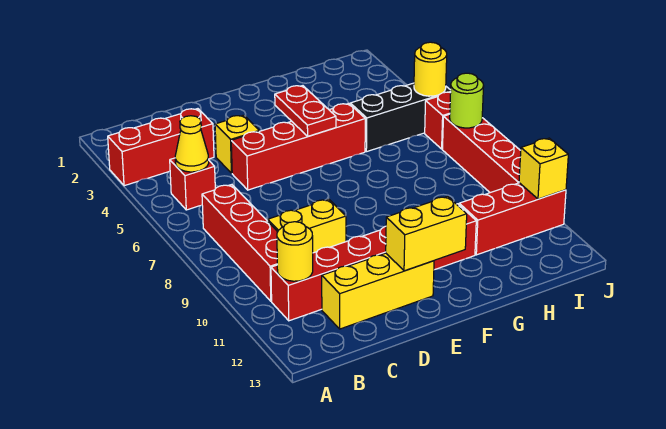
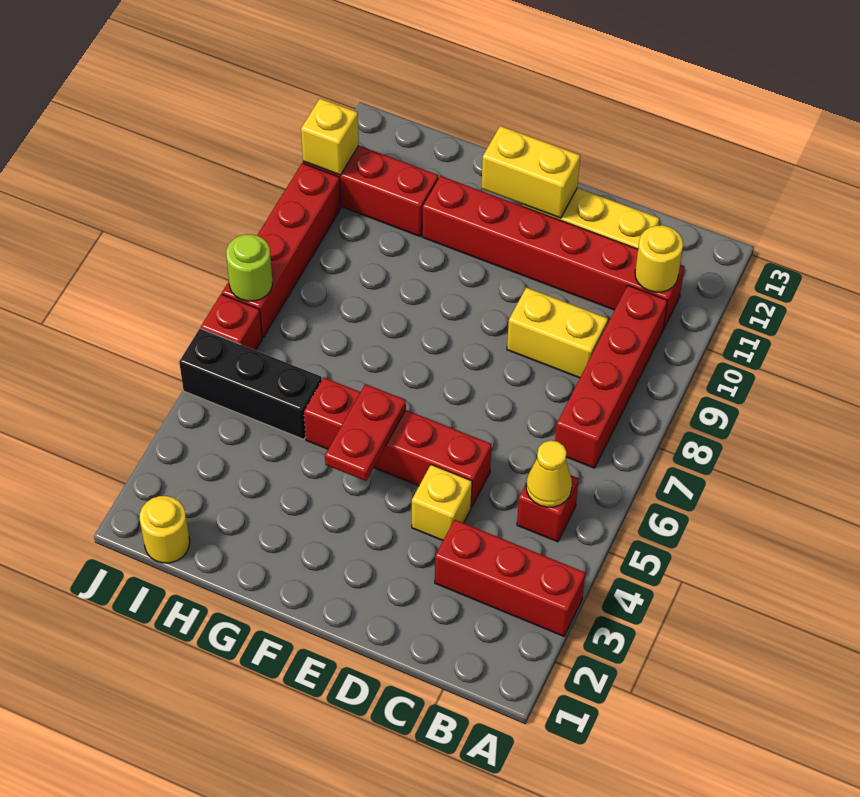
yellow round brick J5 level 2 -> yellow round brick I1 level 1

